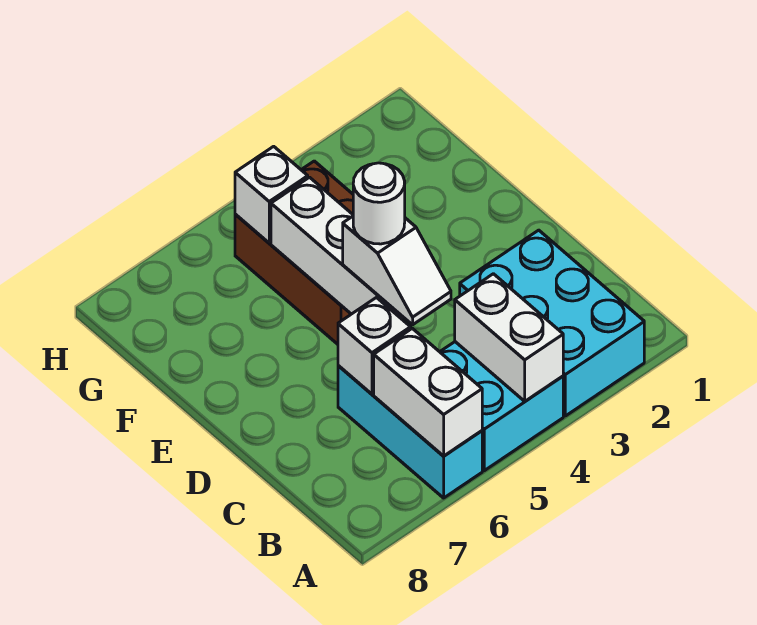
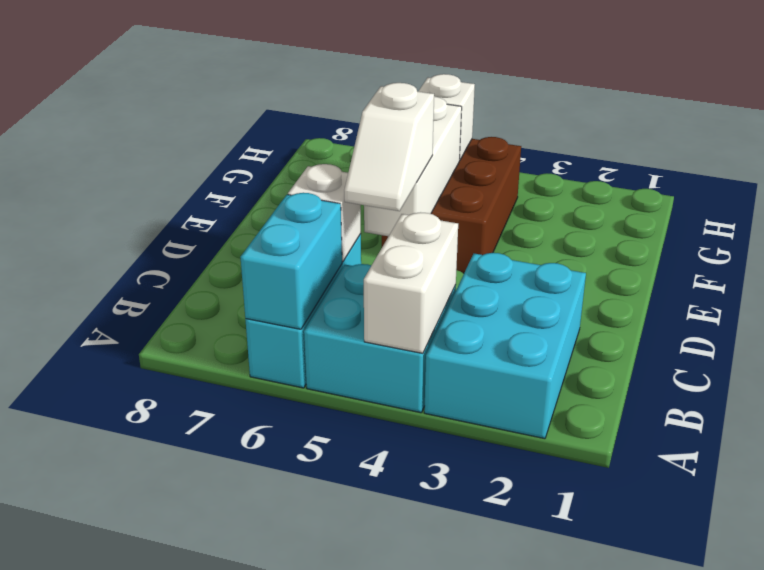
white brick A6:B6 level 2 -> cyan brick A6:B6 level 2
white round brick D5 level 4 -> none

